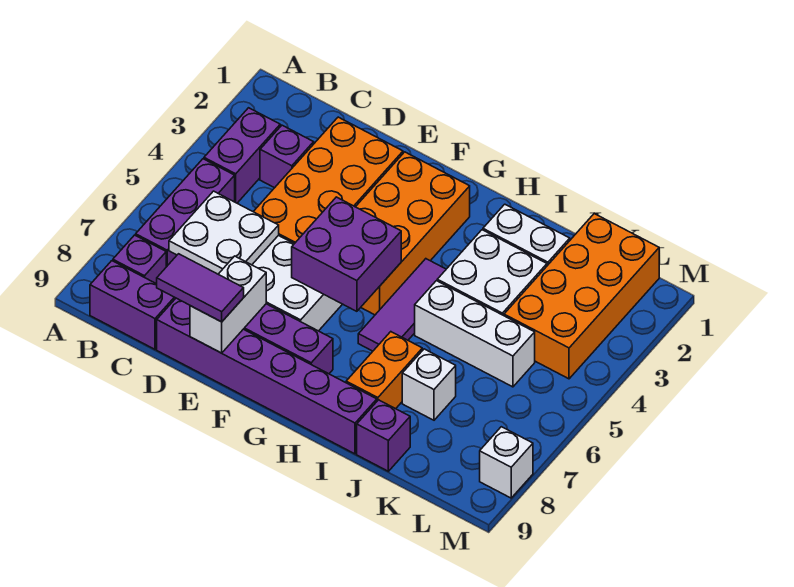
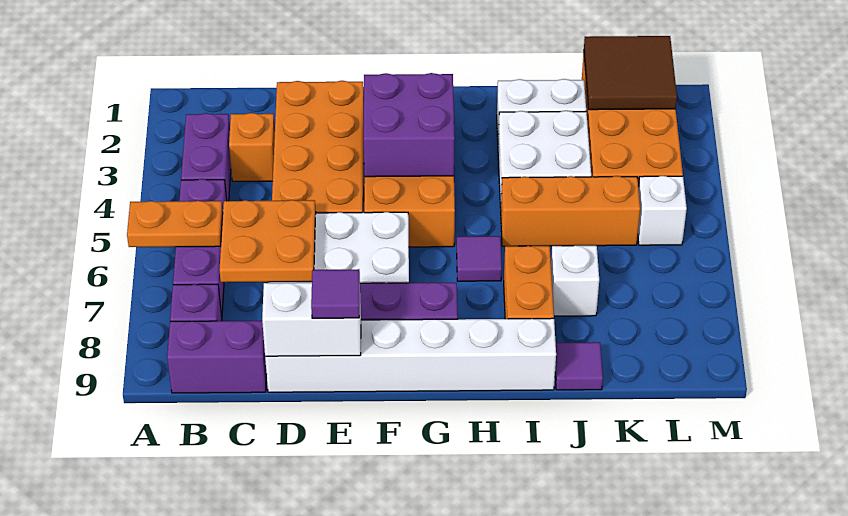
none -> orange plate A6:B6 level 2
purple brick C3 level 1 -> orange brick C3 level 1
white plate C6:D7 level 2 -> orange plate C6:D7 level 2
purple brick D9:I9 level 1 -> white brick D9:I9 level 1
purple tile D9:E9 level 3 -> purple tile E9 level 3
white brick E8:E9 level 2 -> white brick D9:E9 level 2
purple brick F5:G6 level 2 -> purple brick F3:G4 level 2
purple tile H4:H6 level 1 -> purple tile H6 level 1
white brick I5:K5 level 1 -> orange brick I5:K5 level 1
purple brick J9 level 1 -> purple tile J9 level 1
none -> brown tile K1:L2 level 2
white brick M8 level 1 -> white brick L5 level 1

